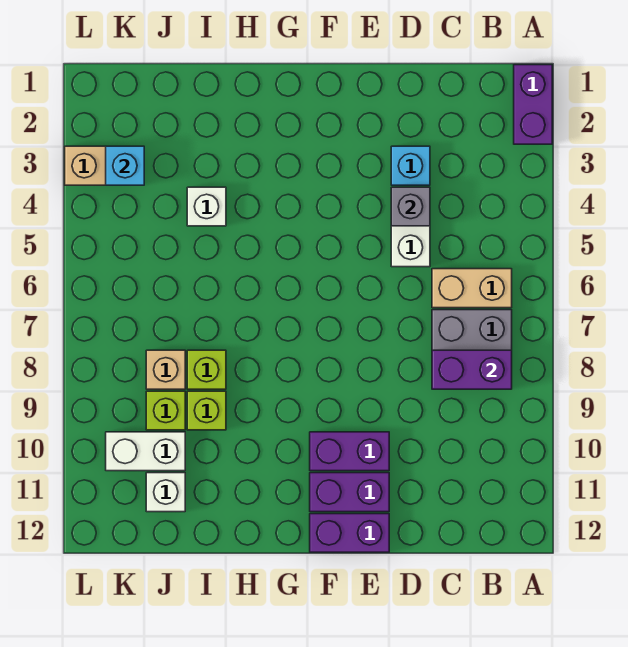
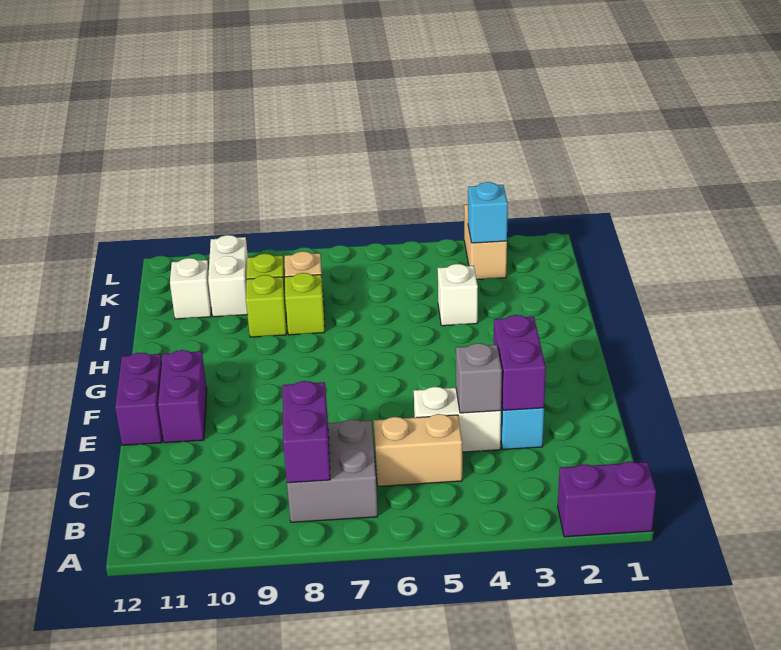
tan brick B6:C6 level 1 -> tan brick C5:C6 level 1
purple brick E10:F10 level 1 -> purple brick D3:E3 level 2

